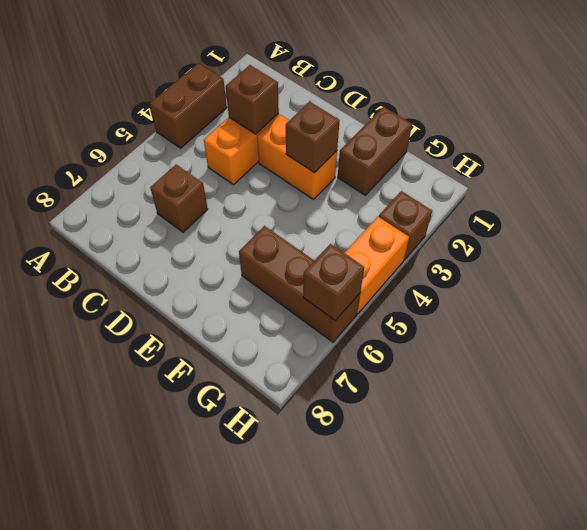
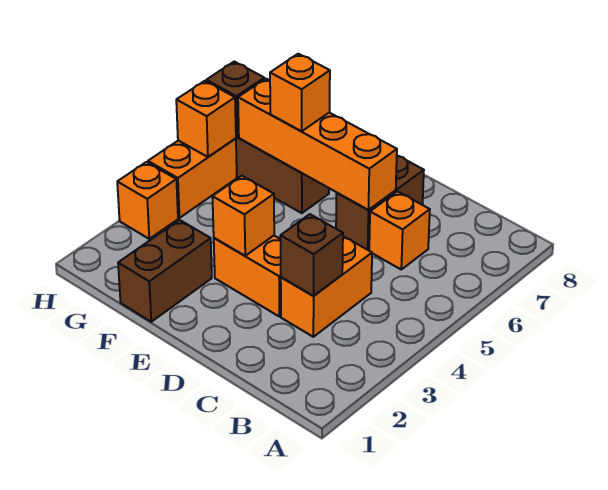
brown brick A3:A4 level 1 -> brown brick D6:D7 level 1
brown brick C6 level 1 -> orange brick C6 level 1
none -> orange brick D6:G6 level 2
brown brick E3 level 2 -> orange brick E3 level 2
none -> orange brick F6 level 3
brown brick H3 level 1 -> orange brick H3 level 1
none -> orange brick H5 level 2

